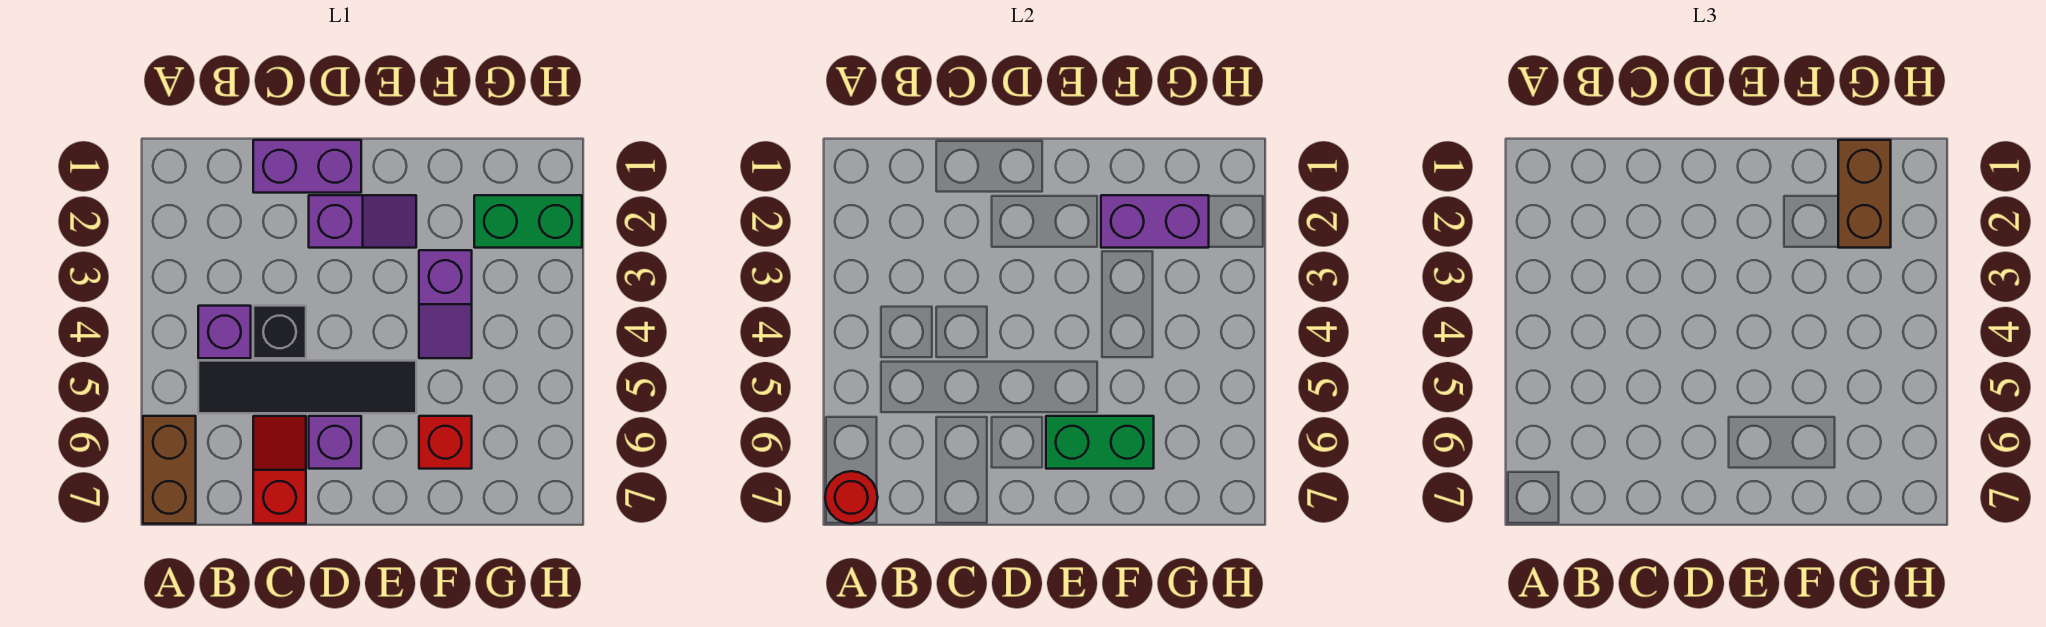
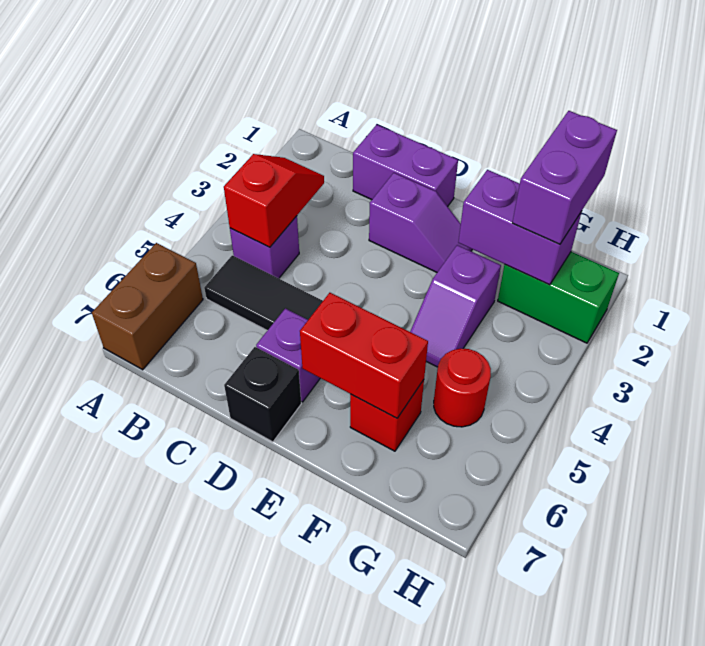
red round brick A7 level 2 -> red round brick G5 level 1
black brick C4 level 1 -> black brick D7 level 1
red slope C6:C7 level 1 top 7 -> red slope B3:B4 level 2 top 4
green brick E6:F6 level 2 -> red brick E6:F6 level 2
brown brick G1:G2 level 3 -> purple brick G1:G2 level 3

